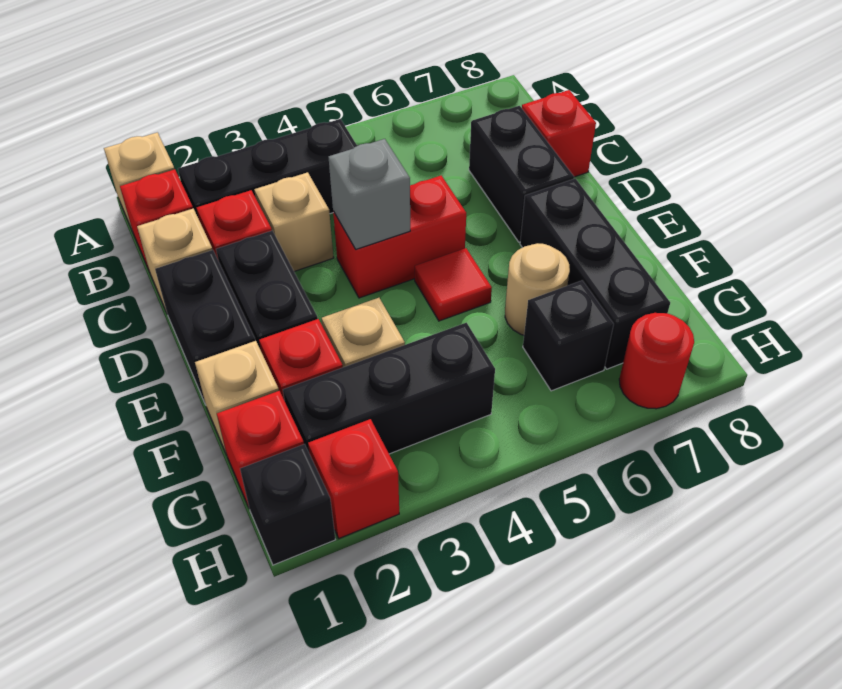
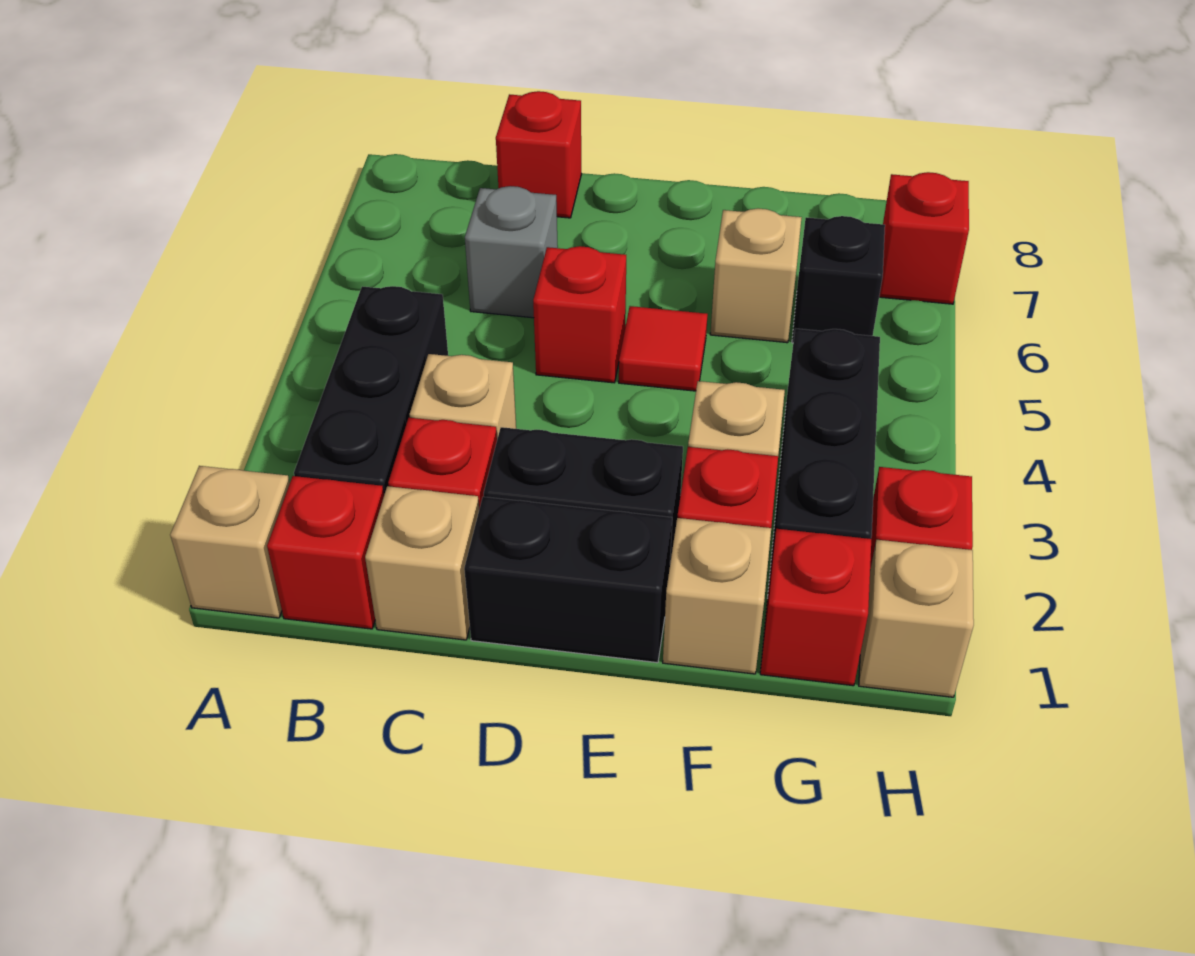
black brick C7:D7 level 1 -> none
red brick D4:D5 level 1 -> red brick D5 level 1
grey brick D4 level 2 -> grey brick C6 level 1
black brick E7:G7 level 1 -> none
tan round brick F6 level 1 -> tan brick F6 level 1
black brick H1 level 1 -> tan brick H1 level 1
red round brick H7 level 1 -> red brick H7 level 1

